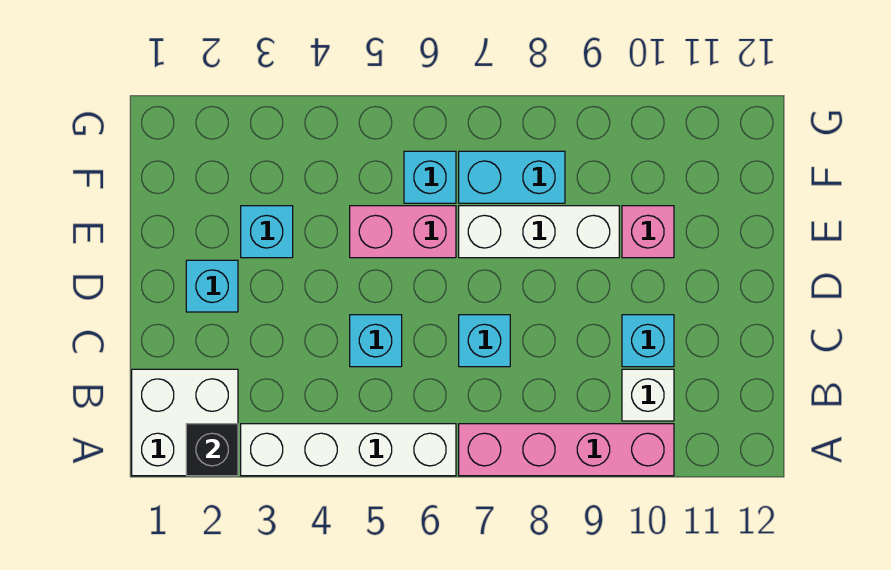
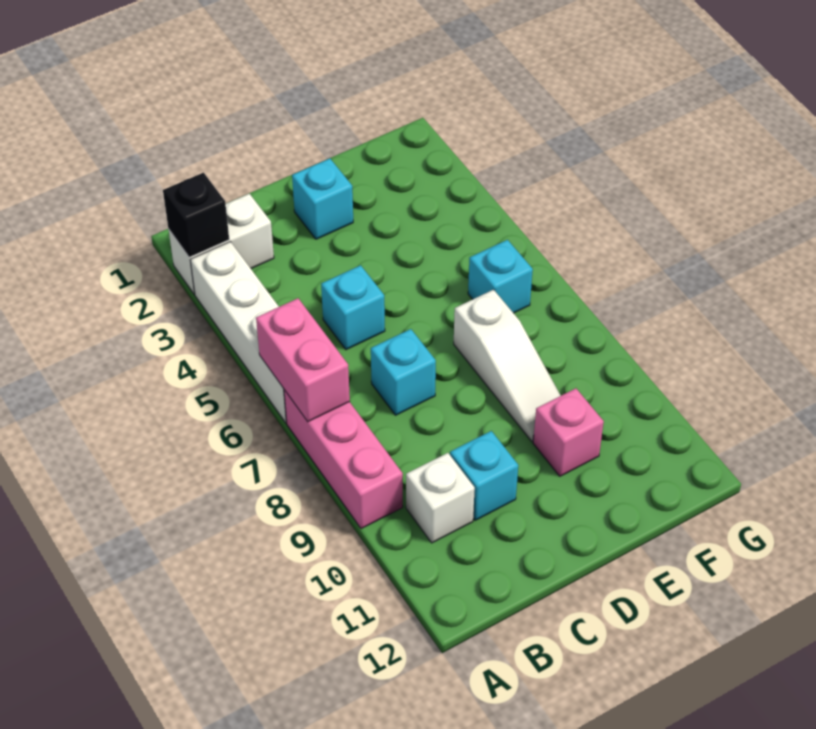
white brick A1:B2 level 1 -> white brick A2:B2 level 1
pink brick A7:A10 level 1 -> pink brick A7:A9 level 1
cyan brick E3 level 1 -> none
pink brick E5:E6 level 1 -> pink brick A6:A7 level 2
white brick E7:E9 level 1 -> white slope E7:E9 level 1 top 7
cyan brick F7:F8 level 1 -> none

